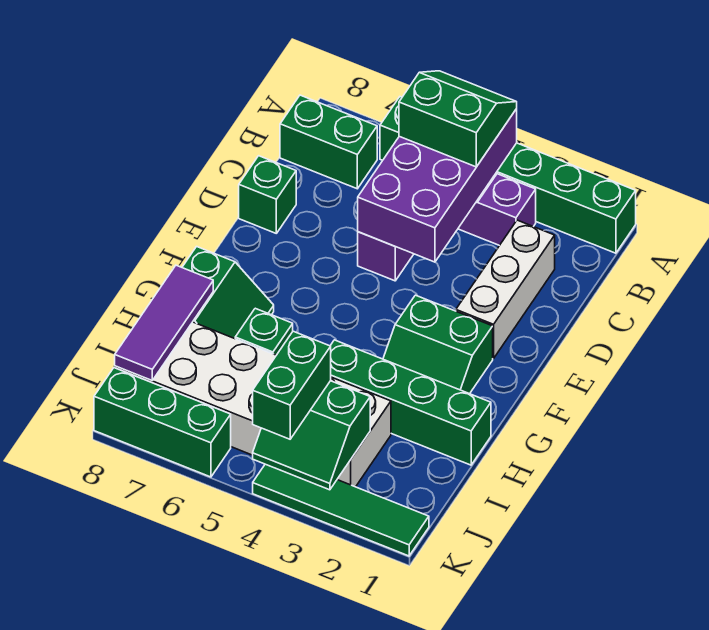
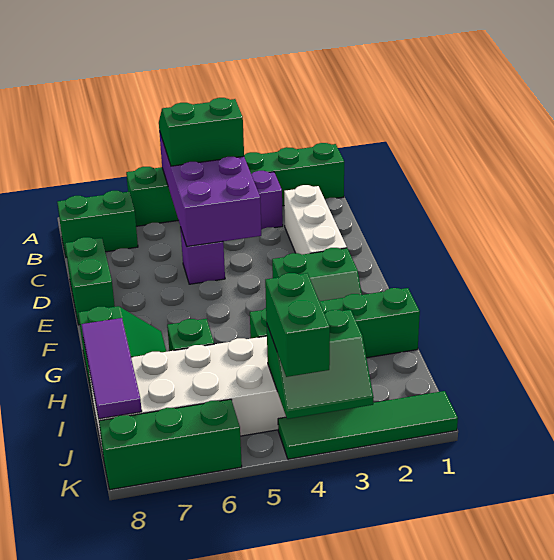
green brick D8 level 1 -> green brick D8:E8 level 1

